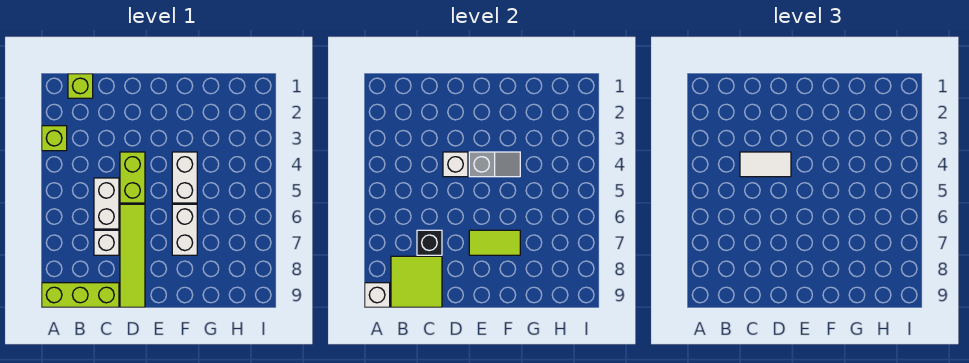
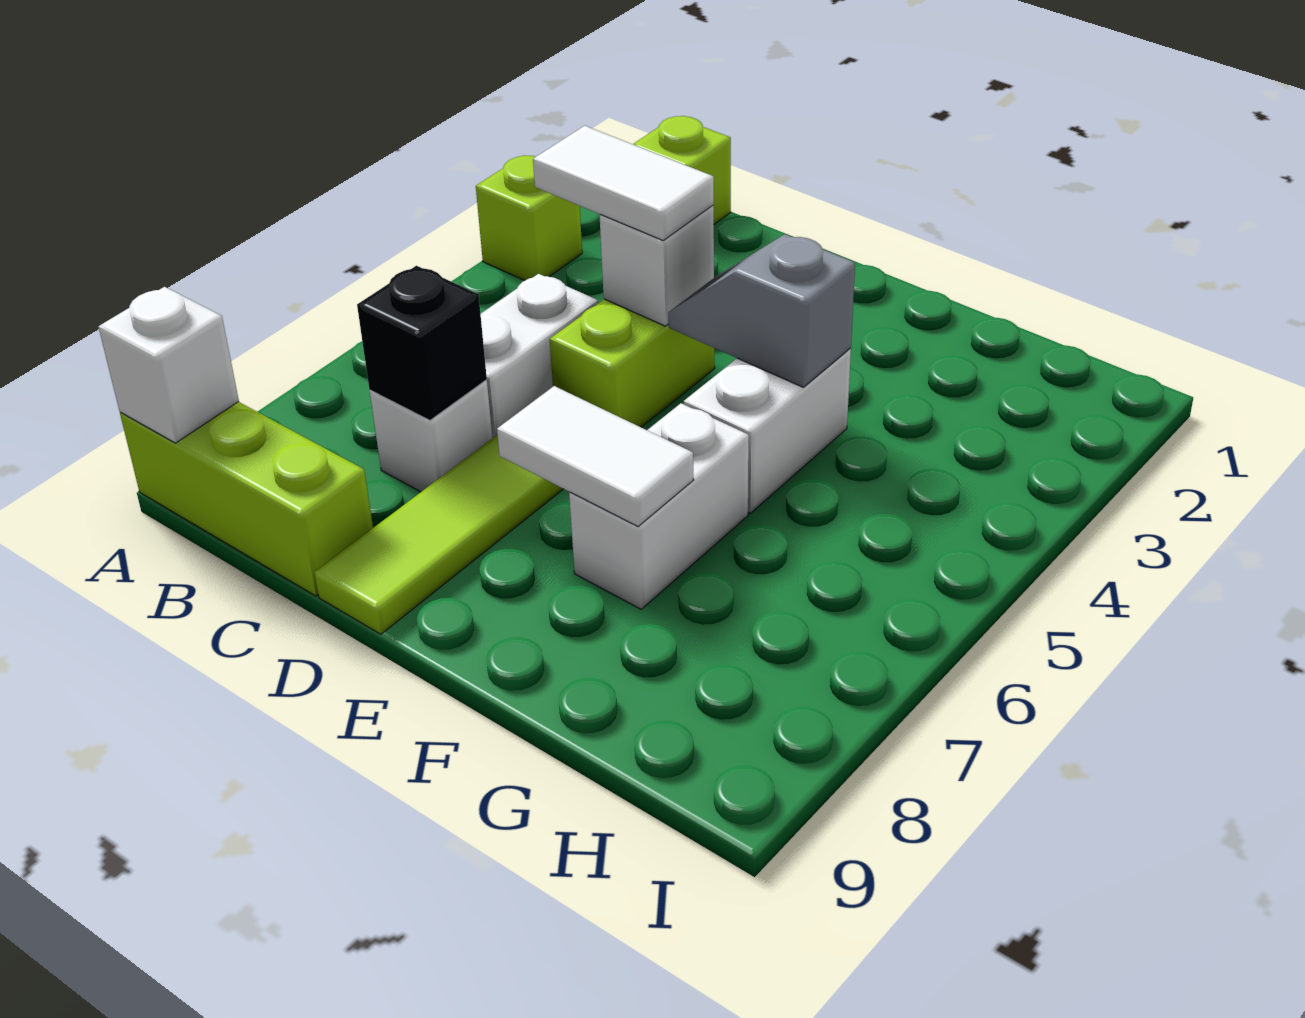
lime tile B8:C9 level 2 -> none
grey slope E4:F4 level 2 top E -> grey slope E4:F4 level 2 top F
lime tile E7:F7 level 2 -> white tile E7:F7 level 2

